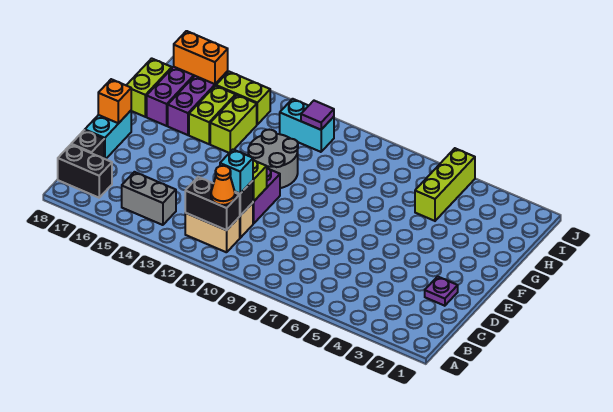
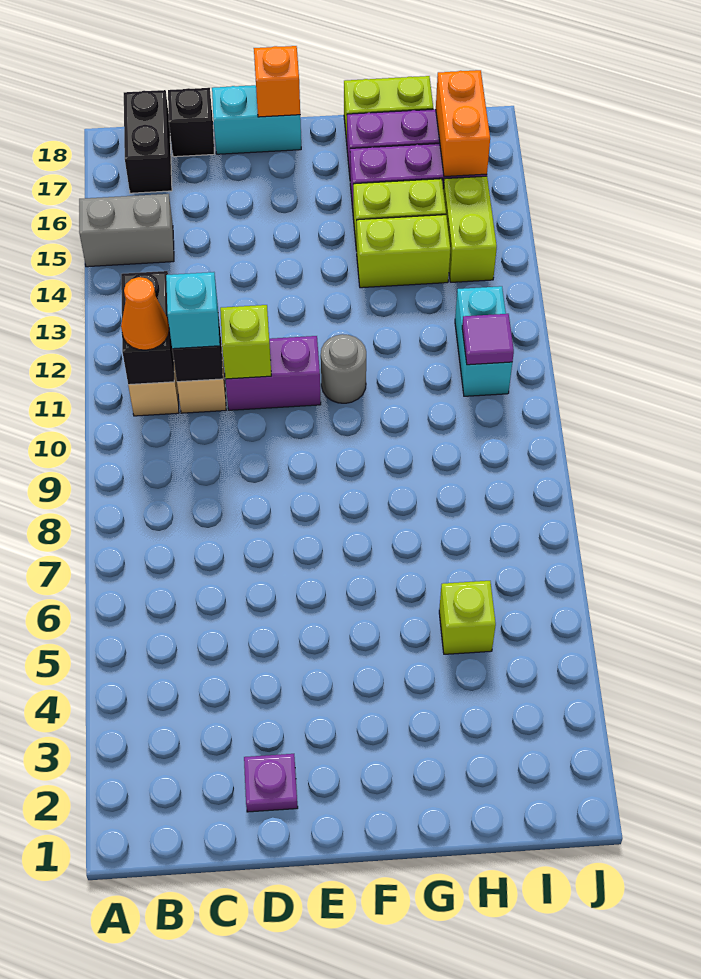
grey brick B14:B15 level 1 -> grey brick A15:B15 level 1
grey round brick F11:G12 level 1 -> grey round brick F11 level 1
lime brick H5:J5 level 1 -> lime brick H5 level 1

